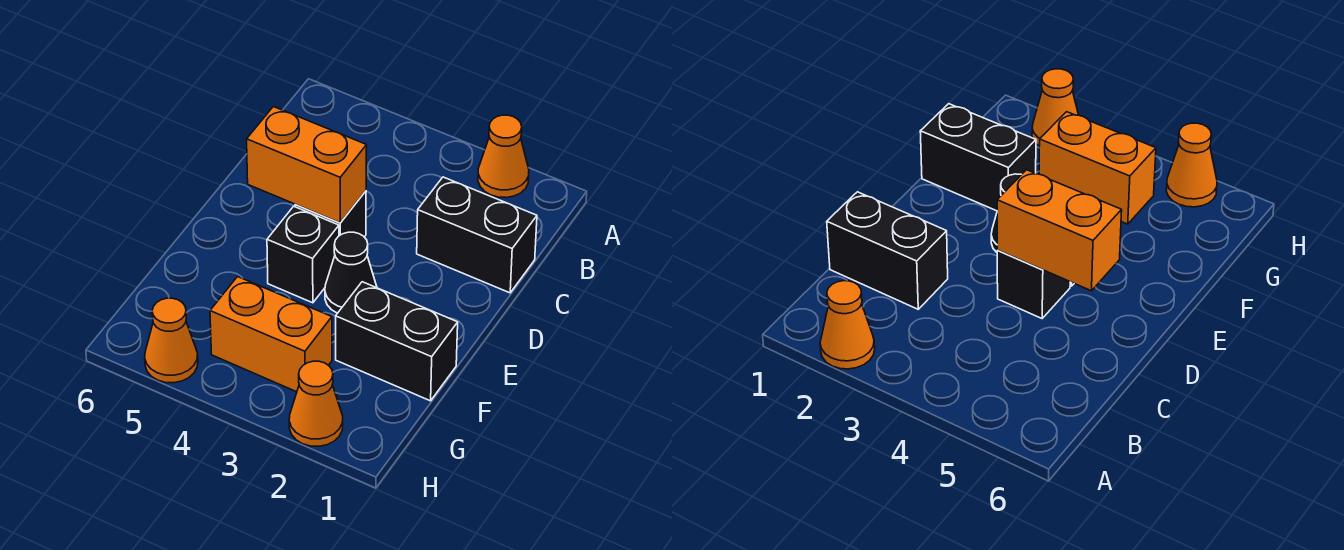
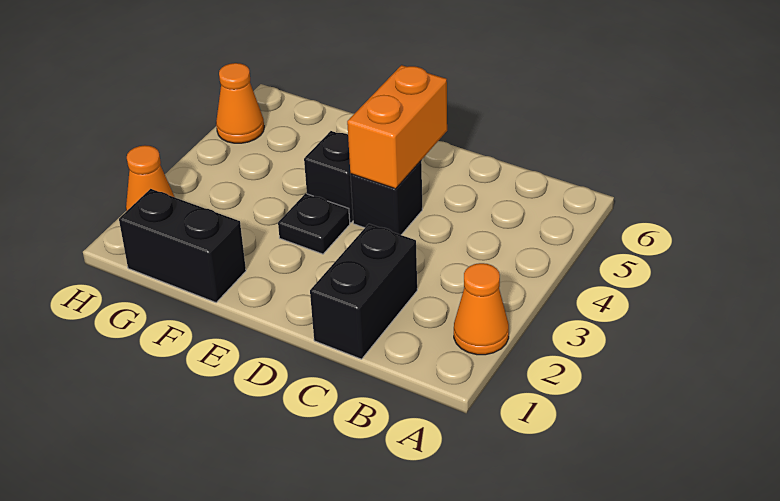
black cone E3 level 1 -> black plate E3 level 1
black brick F1:F2 level 1 -> black brick F1:G1 level 1
orange brick G3:G4 level 1 -> none

